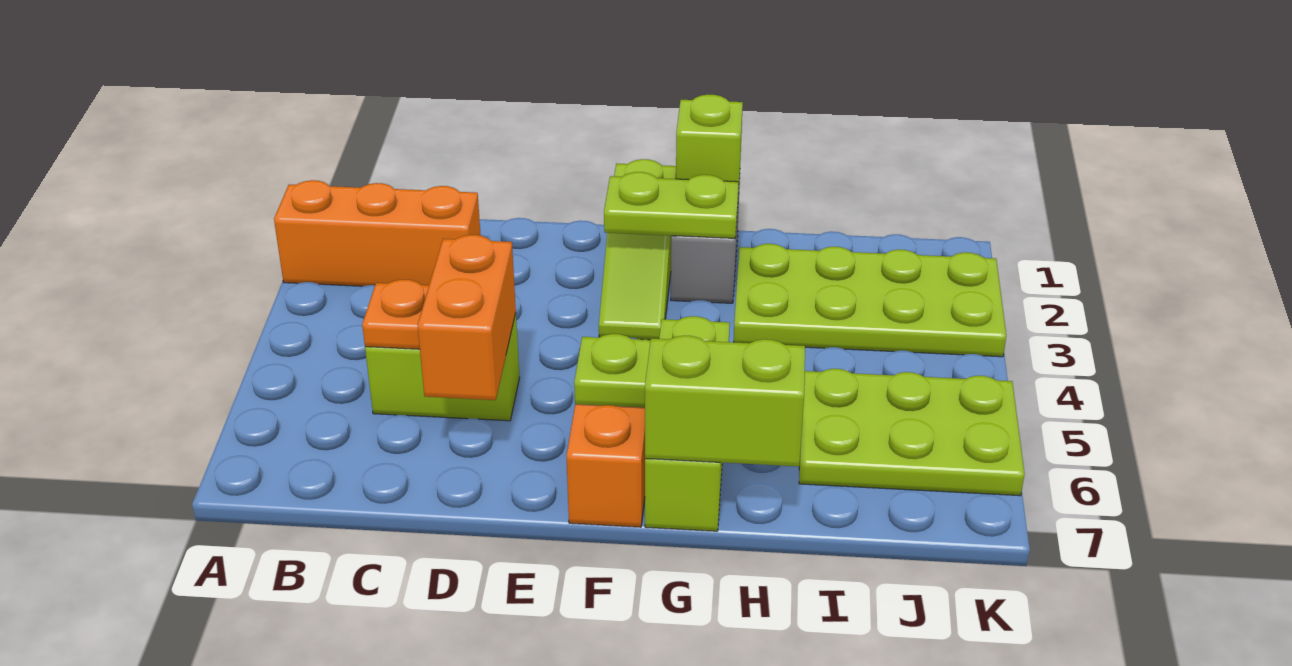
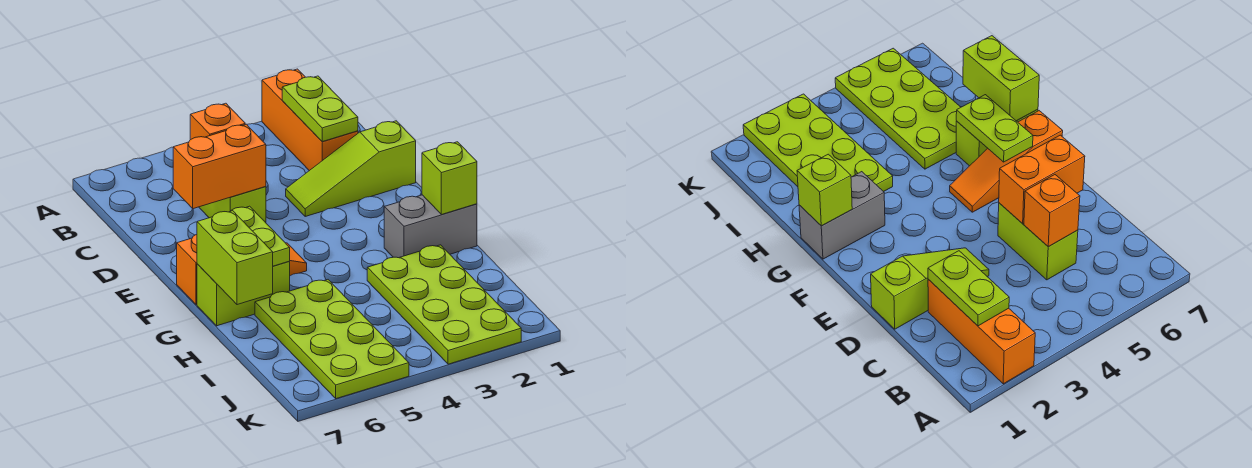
orange plate C5 level 2 -> orange brick C5 level 2
lime slope F1:F3 level 1 top 1 -> lime slope D1:D3 level 1 top 1
lime plate F2:G2 level 2 -> lime plate B2:C2 level 2
lime brick G5:G7 level 1 -> lime brick G6:G7 level 1
lime plate I5:K6 level 1 -> lime plate H5:K6 level 1

